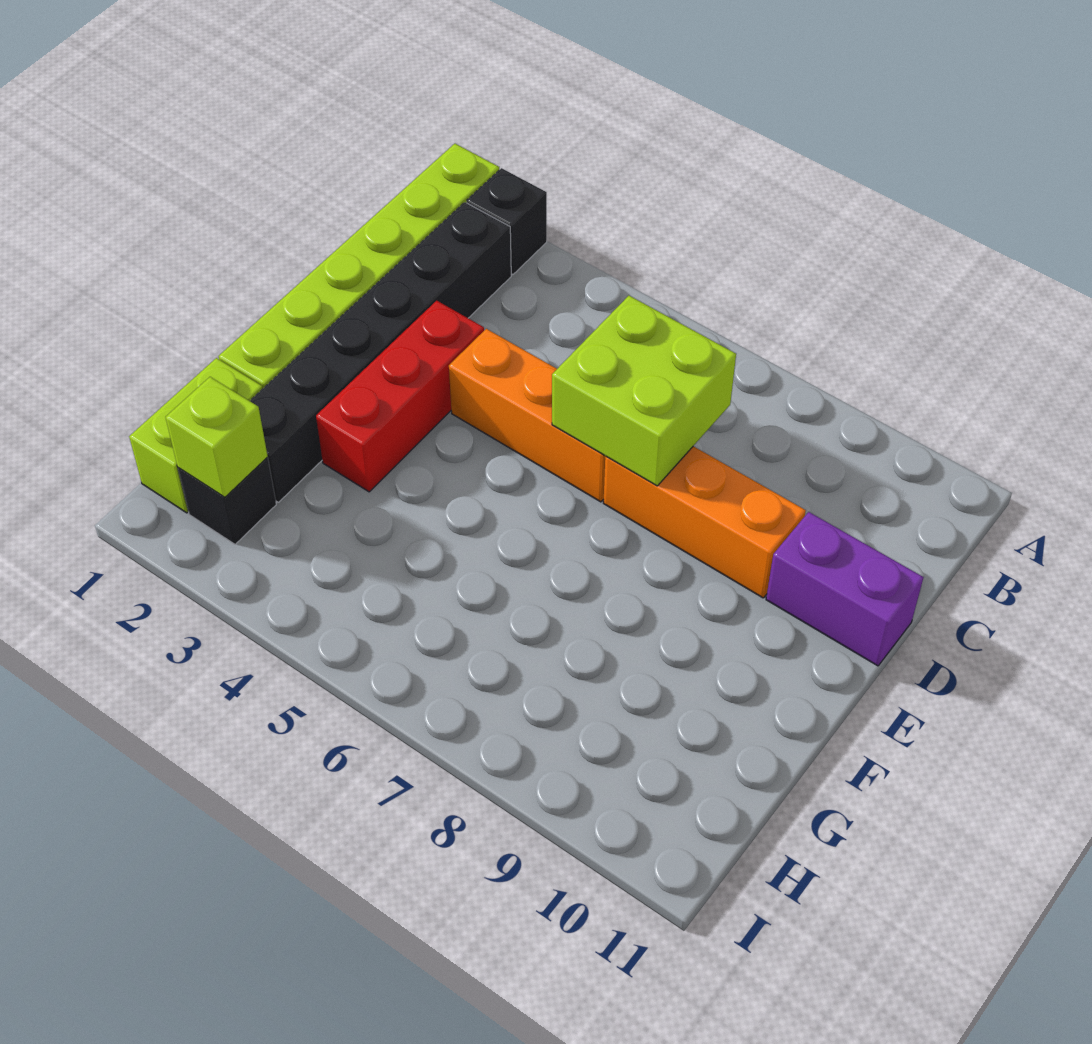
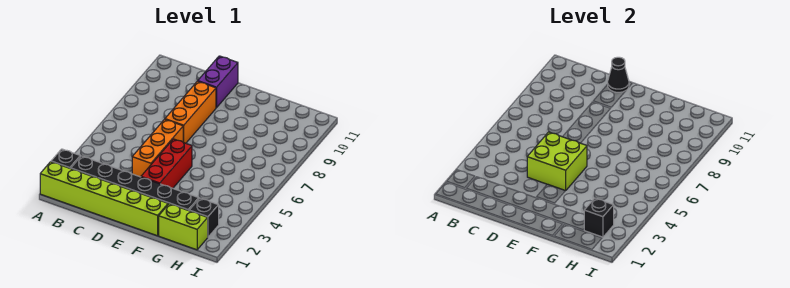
lime brick C6:D7 level 2 -> lime brick D4:E5 level 2
red brick D3:F3 level 1 -> red brick E3:E5 level 1
none -> black cone D11 level 2
lime brick H2 level 2 -> black brick H2 level 2

